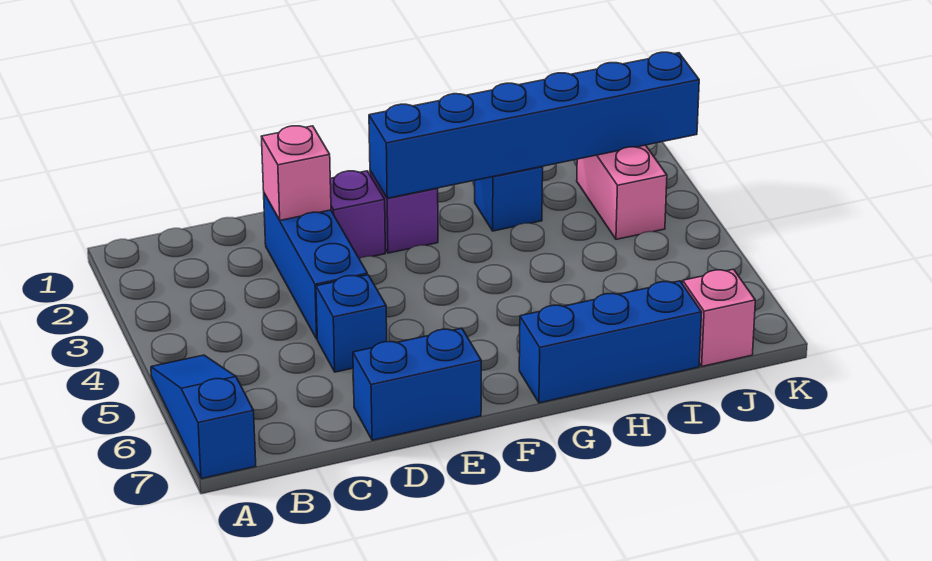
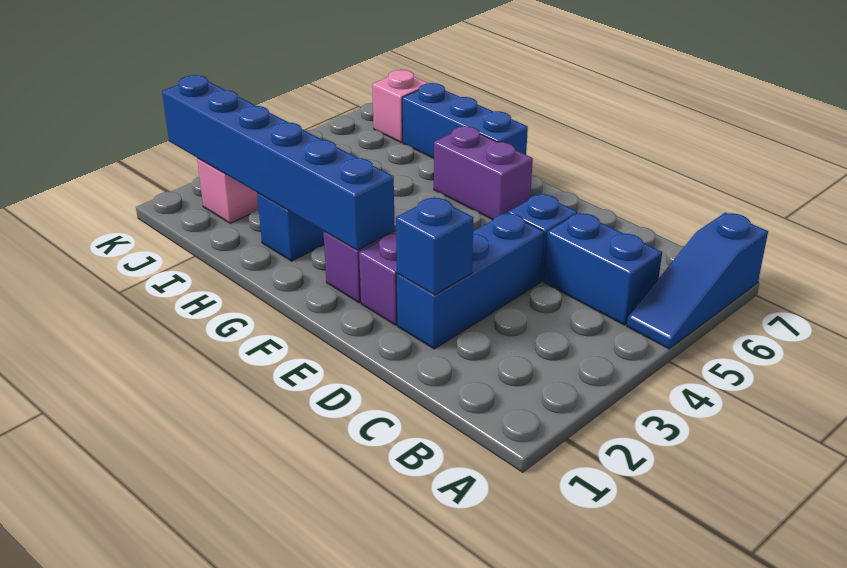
pink brick D2 level 2 -> blue brick D2 level 2
blue brick D7:E7 level 1 -> blue brick B5:C5 level 1
none -> purple brick F6:G6 level 1

